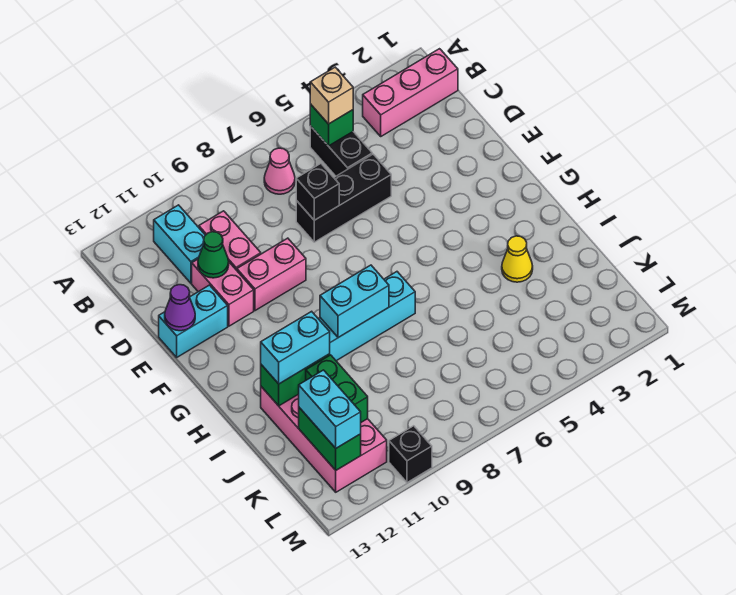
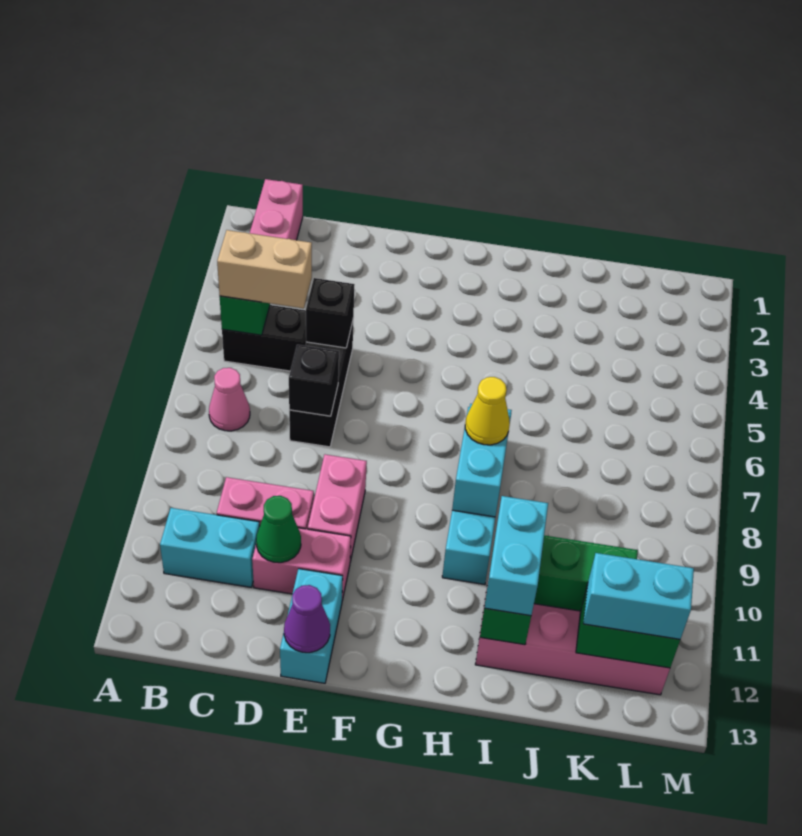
tan brick B5 level 3 -> tan brick B5:C5 level 3
yellow cone I3 level 1 -> yellow cone H8 level 3
black brick M10 level 1 -> black brick D5 level 2

